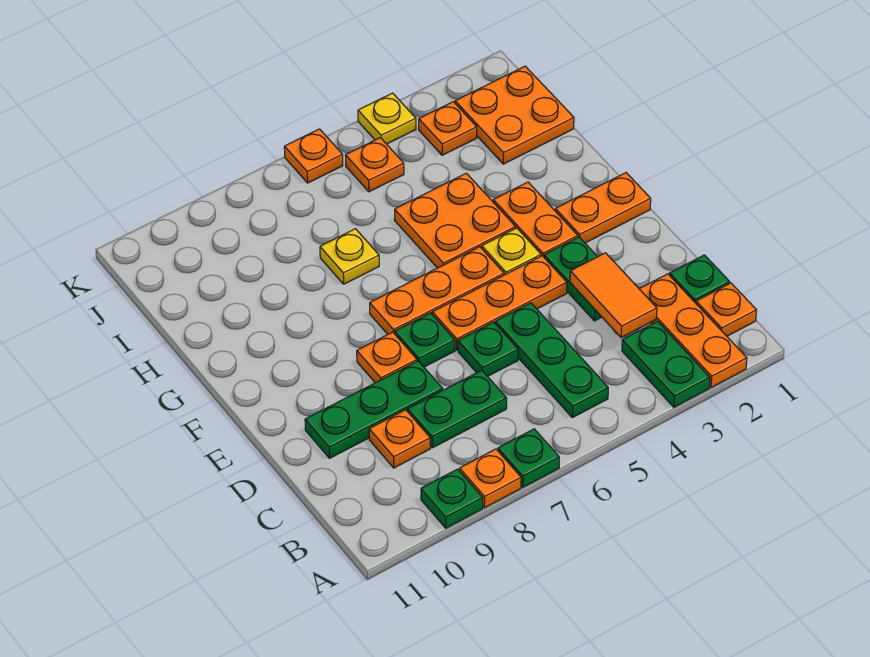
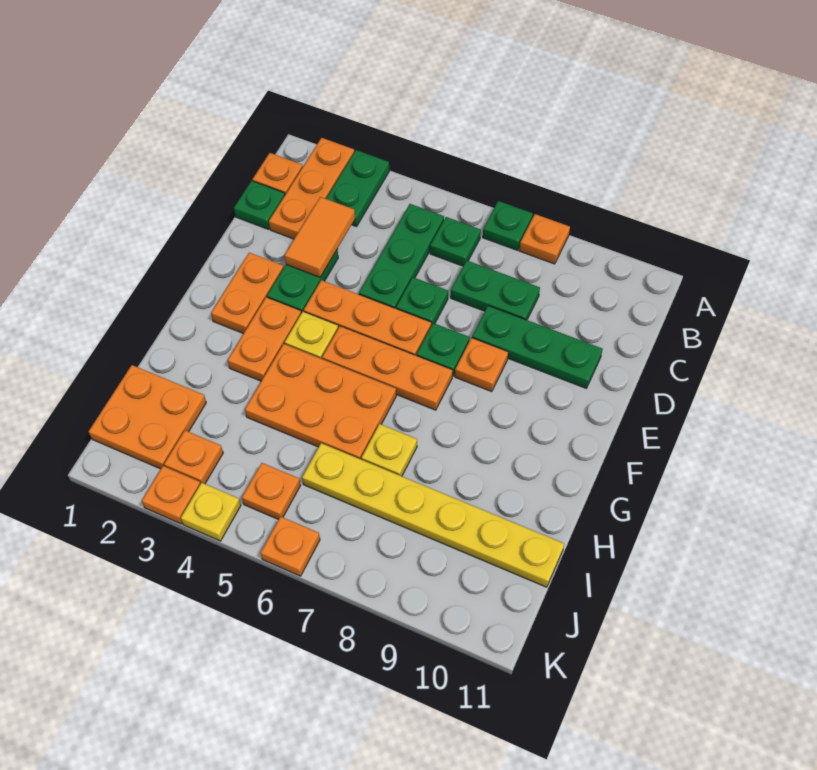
green plate A9 level 1 -> green plate B6 level 1
orange plate C9 level 1 -> orange plate K3 level 1
orange plate F1:F2 level 1 -> orange plate E2:F2 level 1
orange plate G4:H5 level 1 -> orange plate G4:H6 level 1
none -> yellow plate I6:I11 level 1

